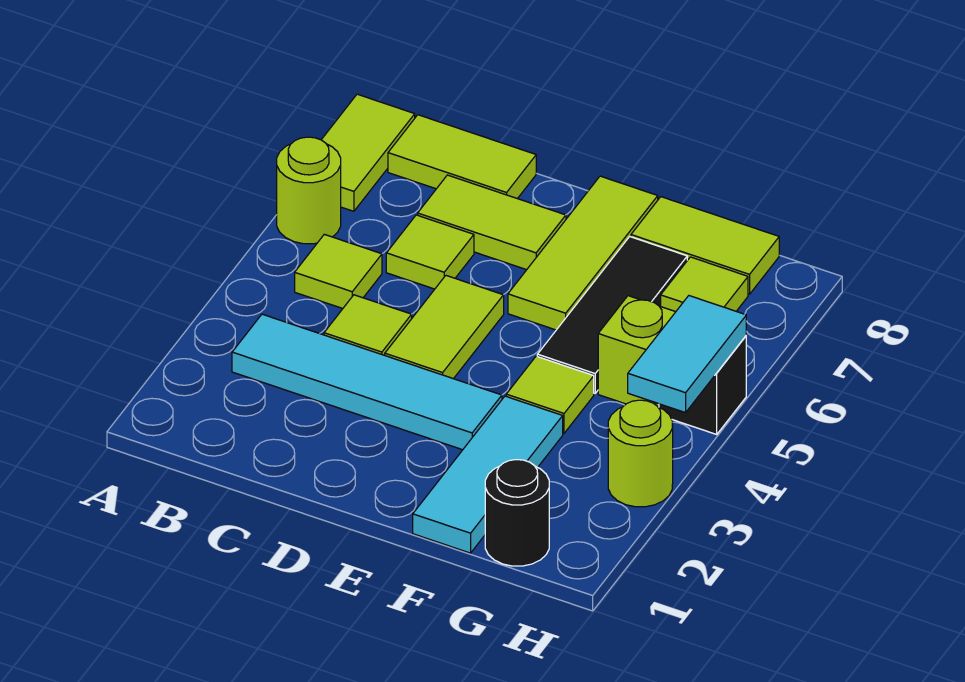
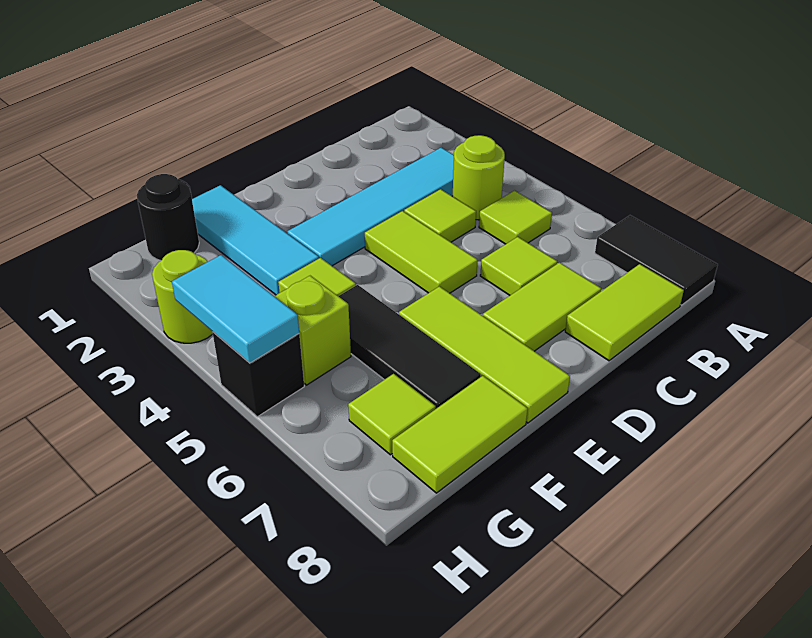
lime round brick A6 level 1 -> lime round brick B4 level 1
lime tile A7:A8 level 1 -> black tile A7:A8 level 1

